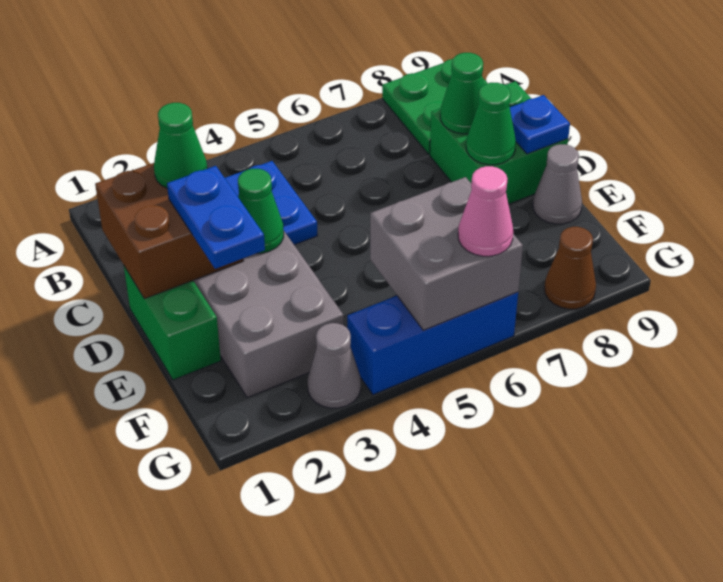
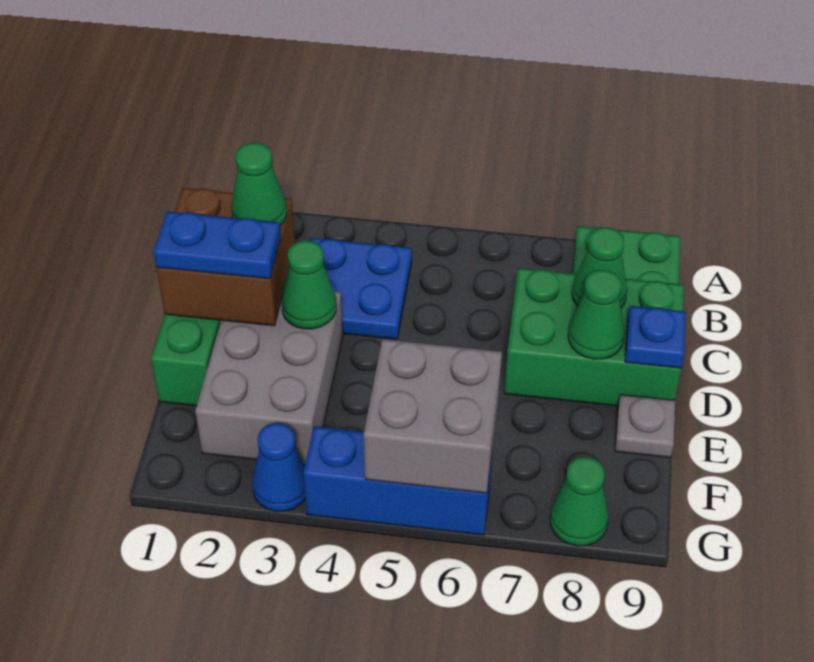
green brick C8:D9 level 1 -> green brick C7:D9 level 1
blue plate D2:E2 level 3 -> blue plate D1:D2 level 3
grey cone E9 level 1 -> grey plate E9 level 1
grey cone G3 level 1 -> blue cone G3 level 1
pink cone G6 level 3 -> none
brown cone G8 level 1 -> green cone G8 level 1

